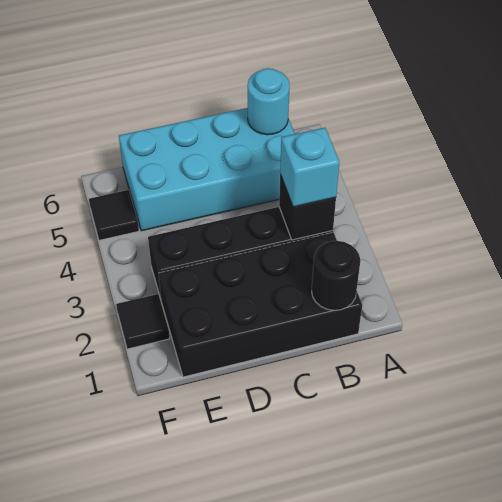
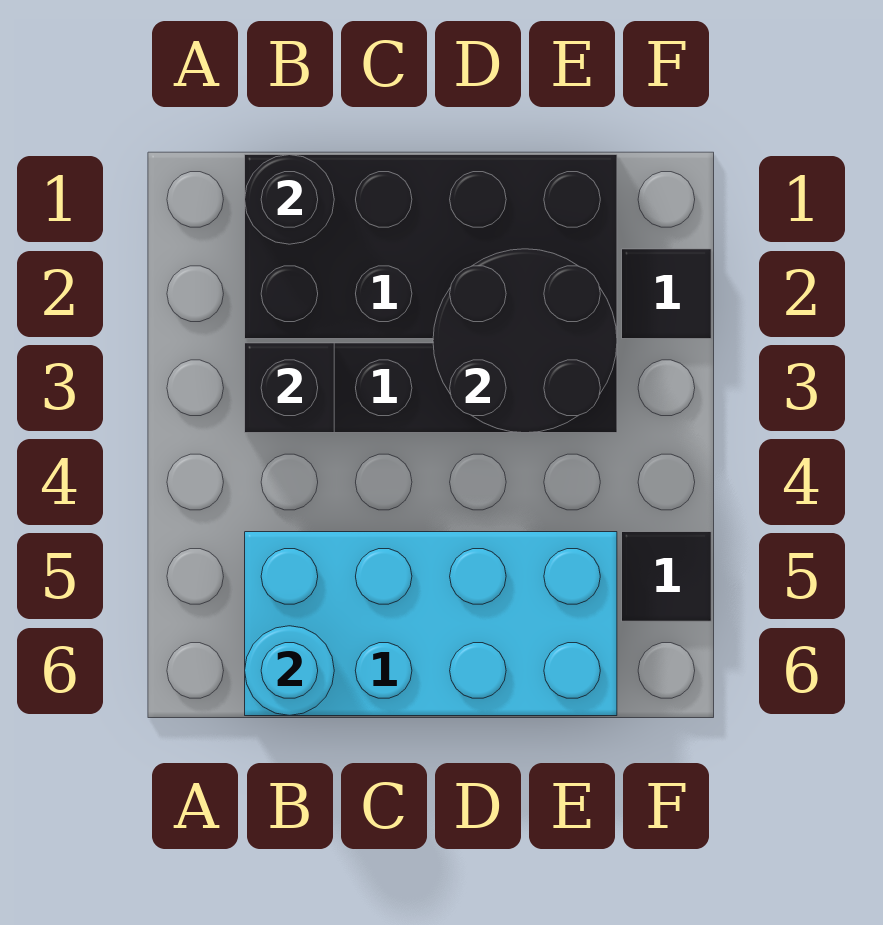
cyan brick B3 level 3 -> none
none -> black round brick D2:E3 level 2

